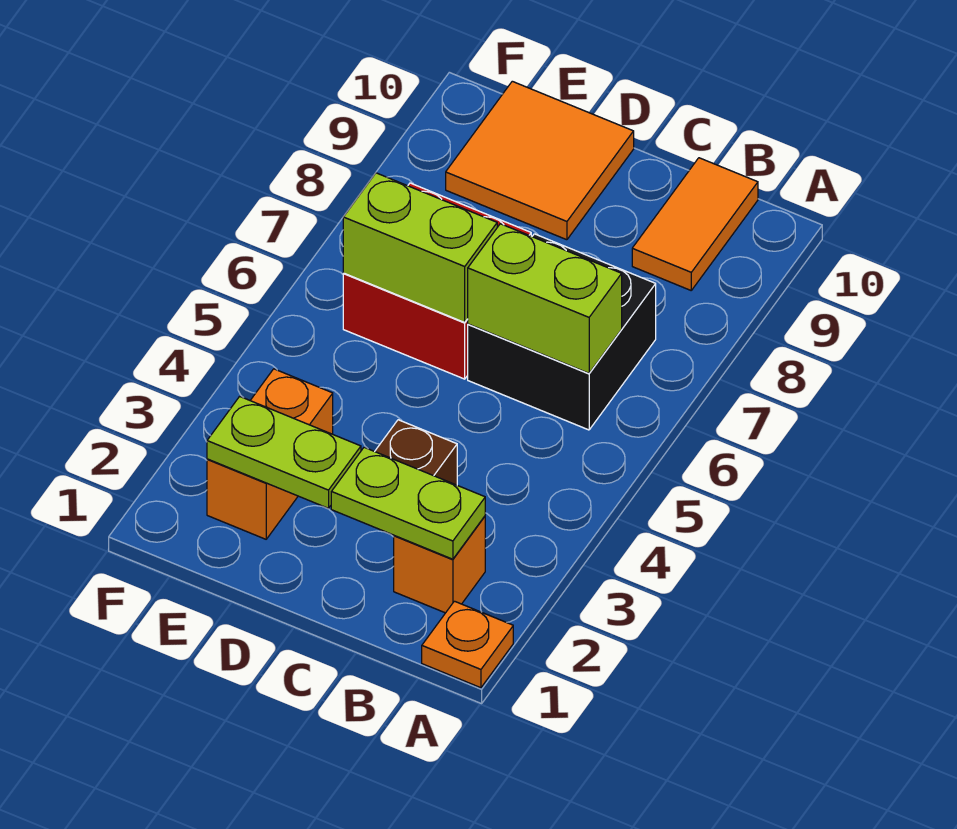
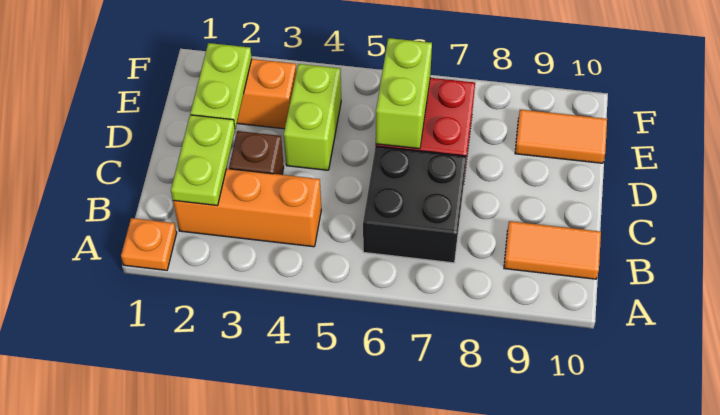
orange brick B2 level 1 -> orange brick B2:B4 level 1
lime brick B6:C6 level 2 -> lime brick D4:E4 level 1
orange tile D9:E10 level 1 -> orange tile E9:E10 level 1

